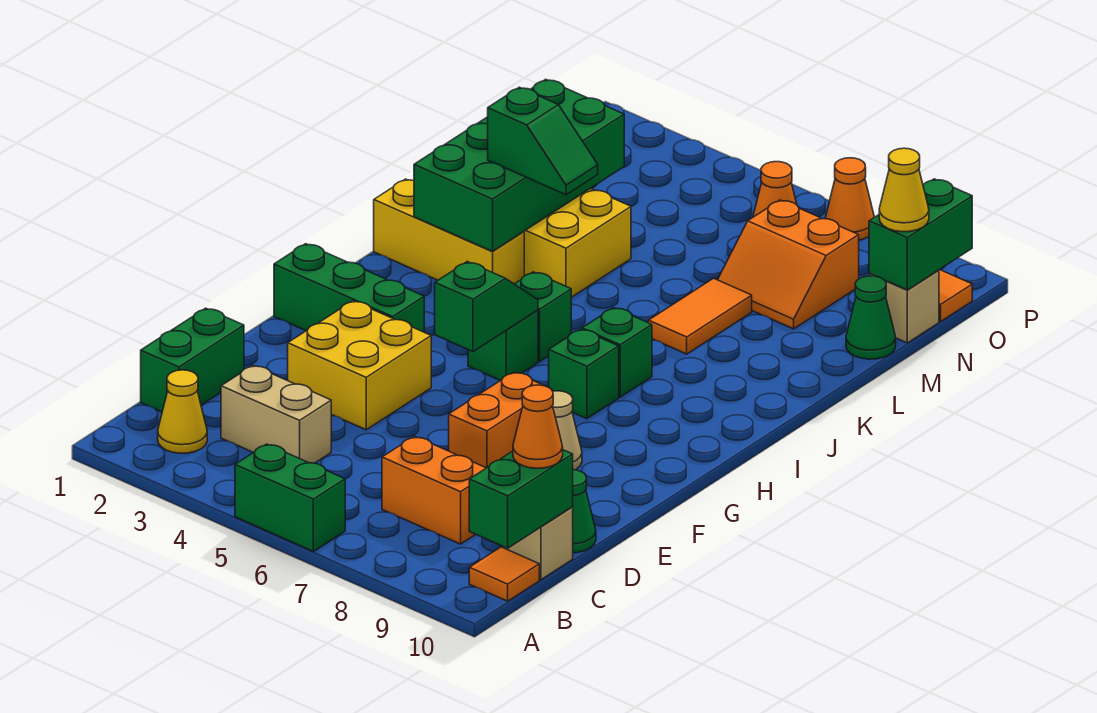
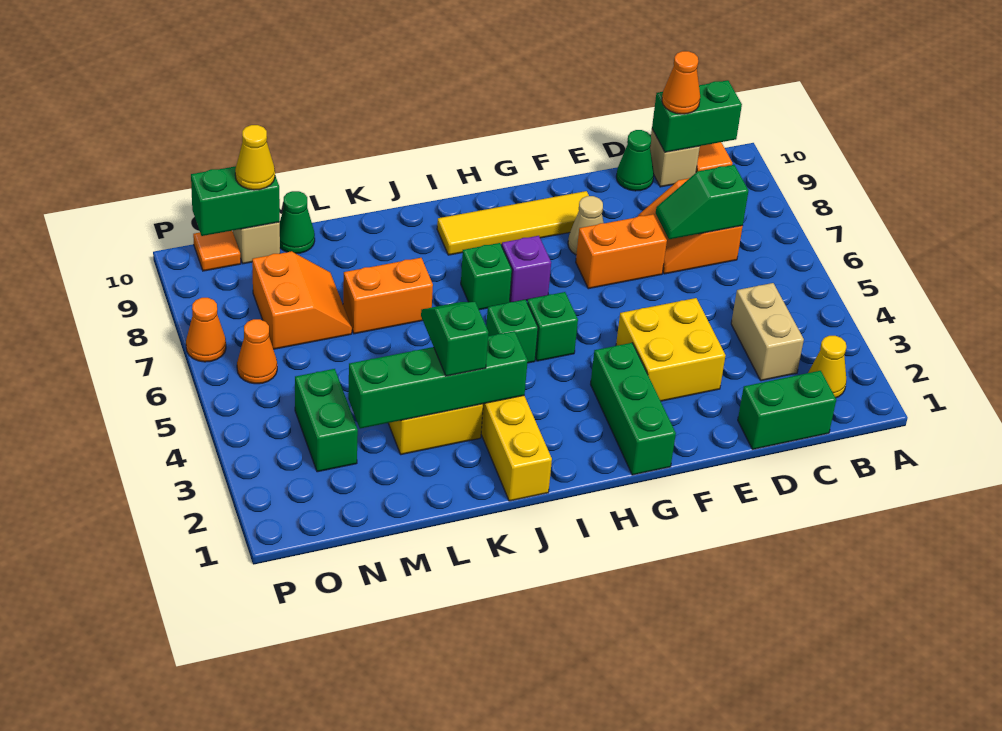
green brick A5:A6 level 1 -> green brick N3:N4 level 1
none -> yellow tile F9:I9 level 1
green slope G5:H5 level 2 top G -> green slope C7:D7 level 2 top C
green brick H7 level 1 -> purple brick H7 level 1
green brick J2:M3 level 2 -> green brick J3:M3 level 2
orange tile K7:L7 level 1 -> orange brick K7:L7 level 1

